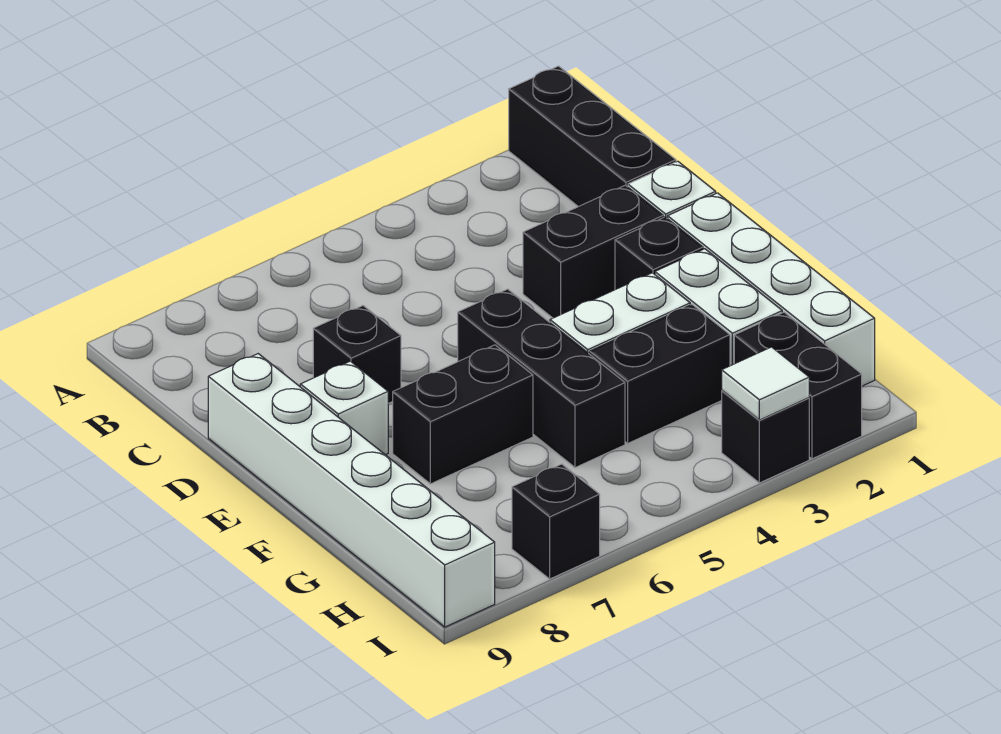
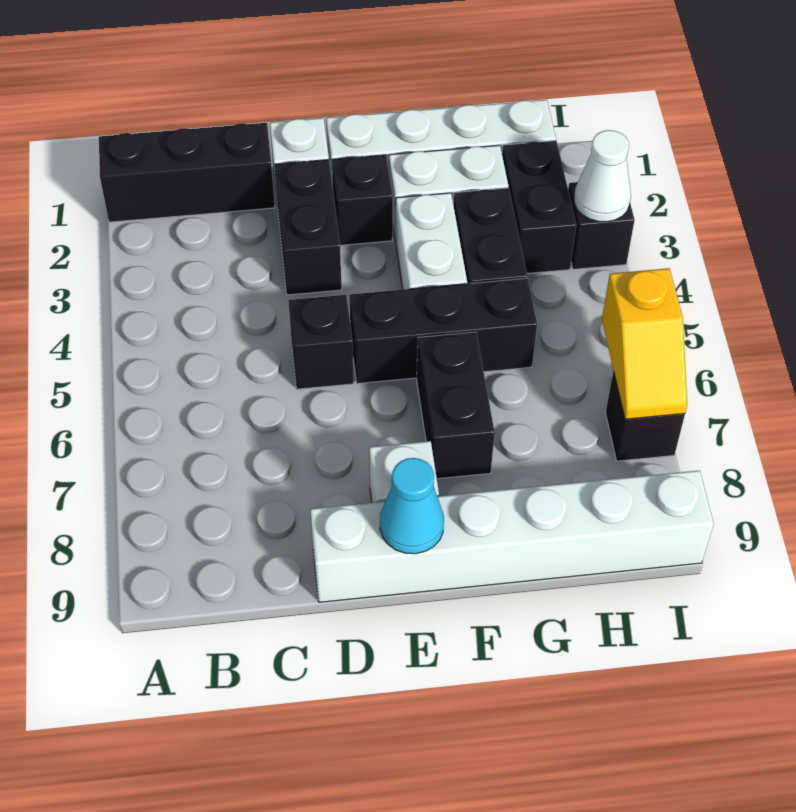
black brick D7 level 1 -> black brick D5 level 1
none -> cyan cone E9 level 2
black brick H2:I2 level 1 -> black brick H2:H3 level 1
white tile I3 level 2 -> white cone I3 level 2
none -> yellow slope I6:I7 level 2 top 6

